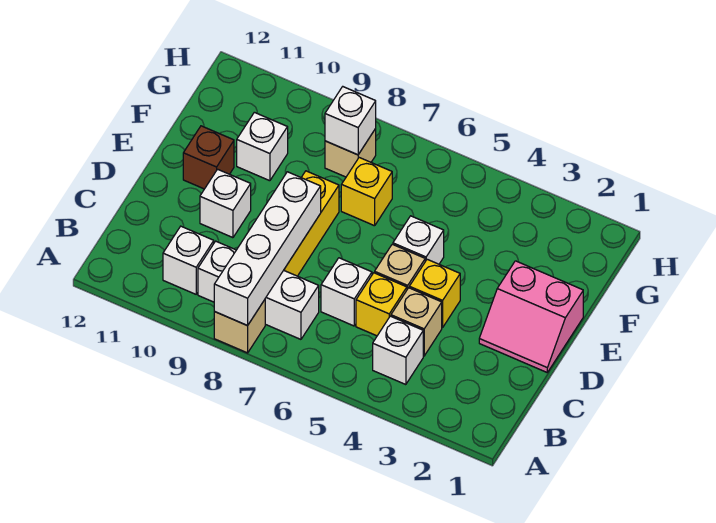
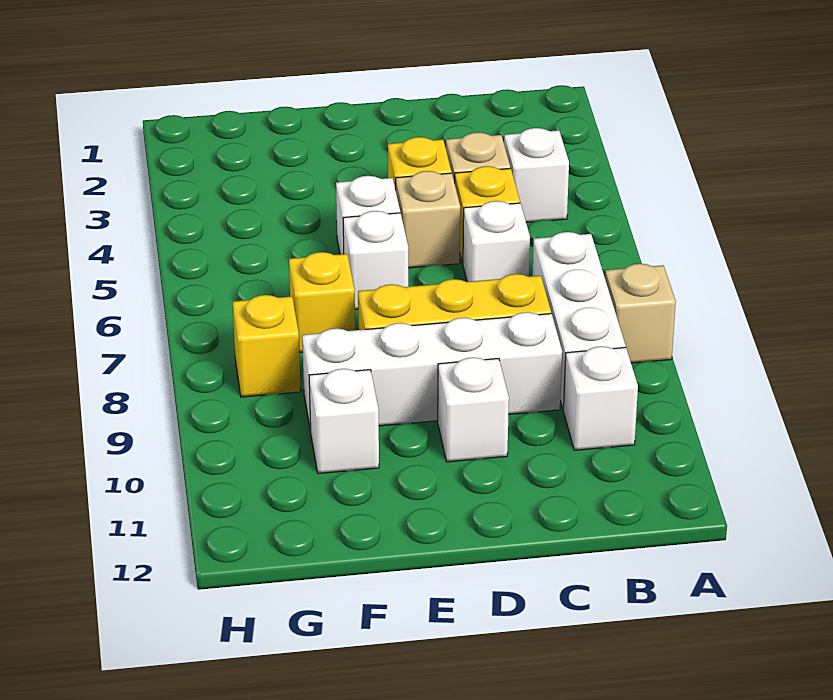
white brick A8:D8 level 2 -> white brick C9:F9 level 1
pink slope D1:E2 level 1 top E -> none
brown brick E11 level 1 -> none
tan brick G8 level 1 -> yellow brick G8 level 1
white brick G8 level 2 -> white brick E6 level 1

